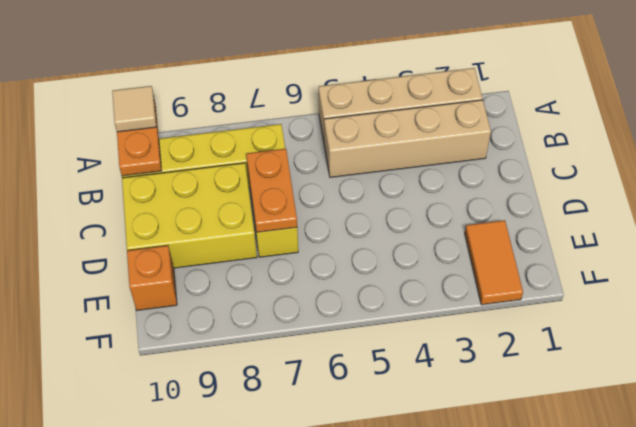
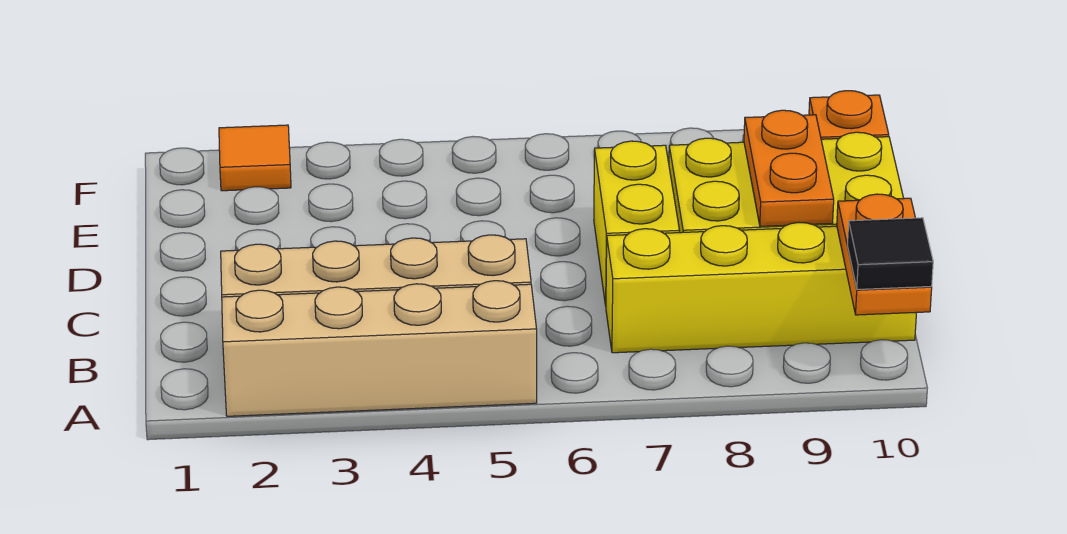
tan tile A10 level 3 -> black tile A10 level 3
orange plate C7:D7 level 2 -> orange plate C9:D9 level 2
orange tile E2:F2 level 1 -> orange tile F2 level 1

